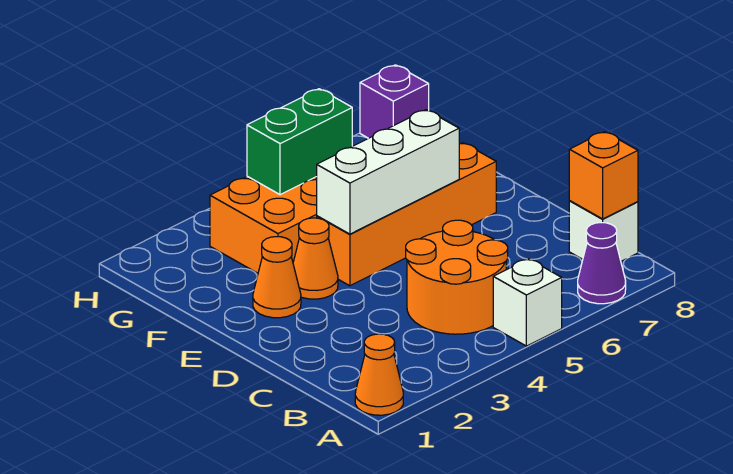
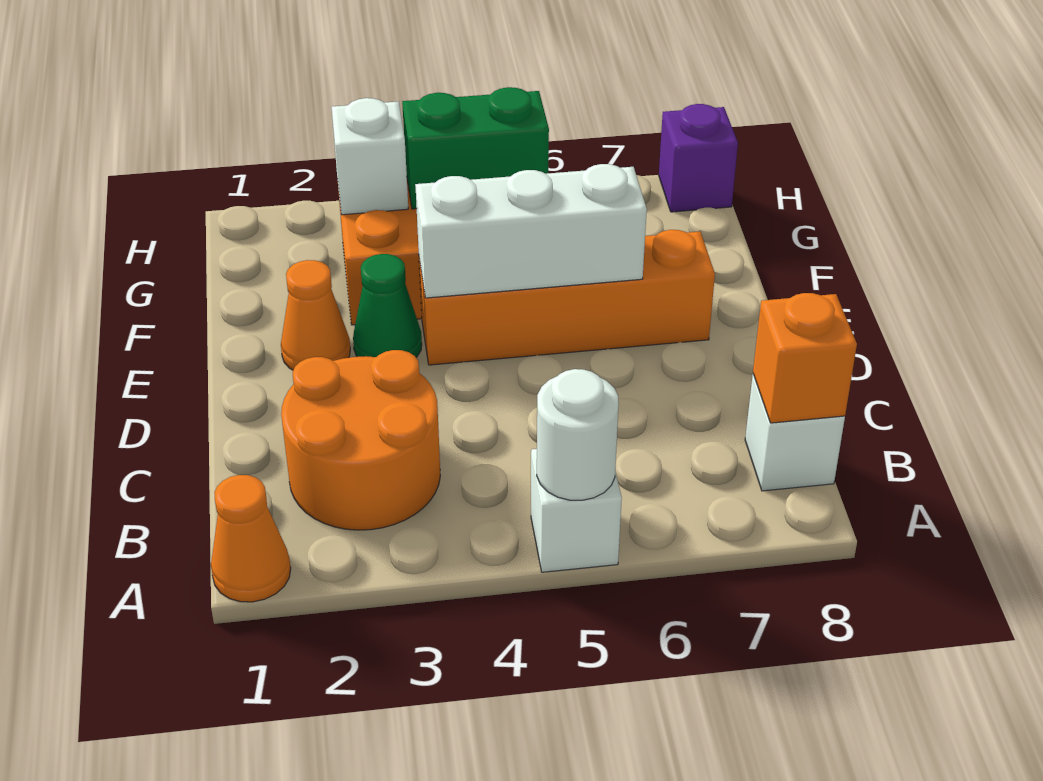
none -> white round brick A5 level 2
purple cone A7 level 1 -> none
orange round brick B4:C5 level 1 -> orange round brick B2:C3 level 1
orange cone E3 level 1 -> green cone E3 level 1
none -> white brick G3 level 2

